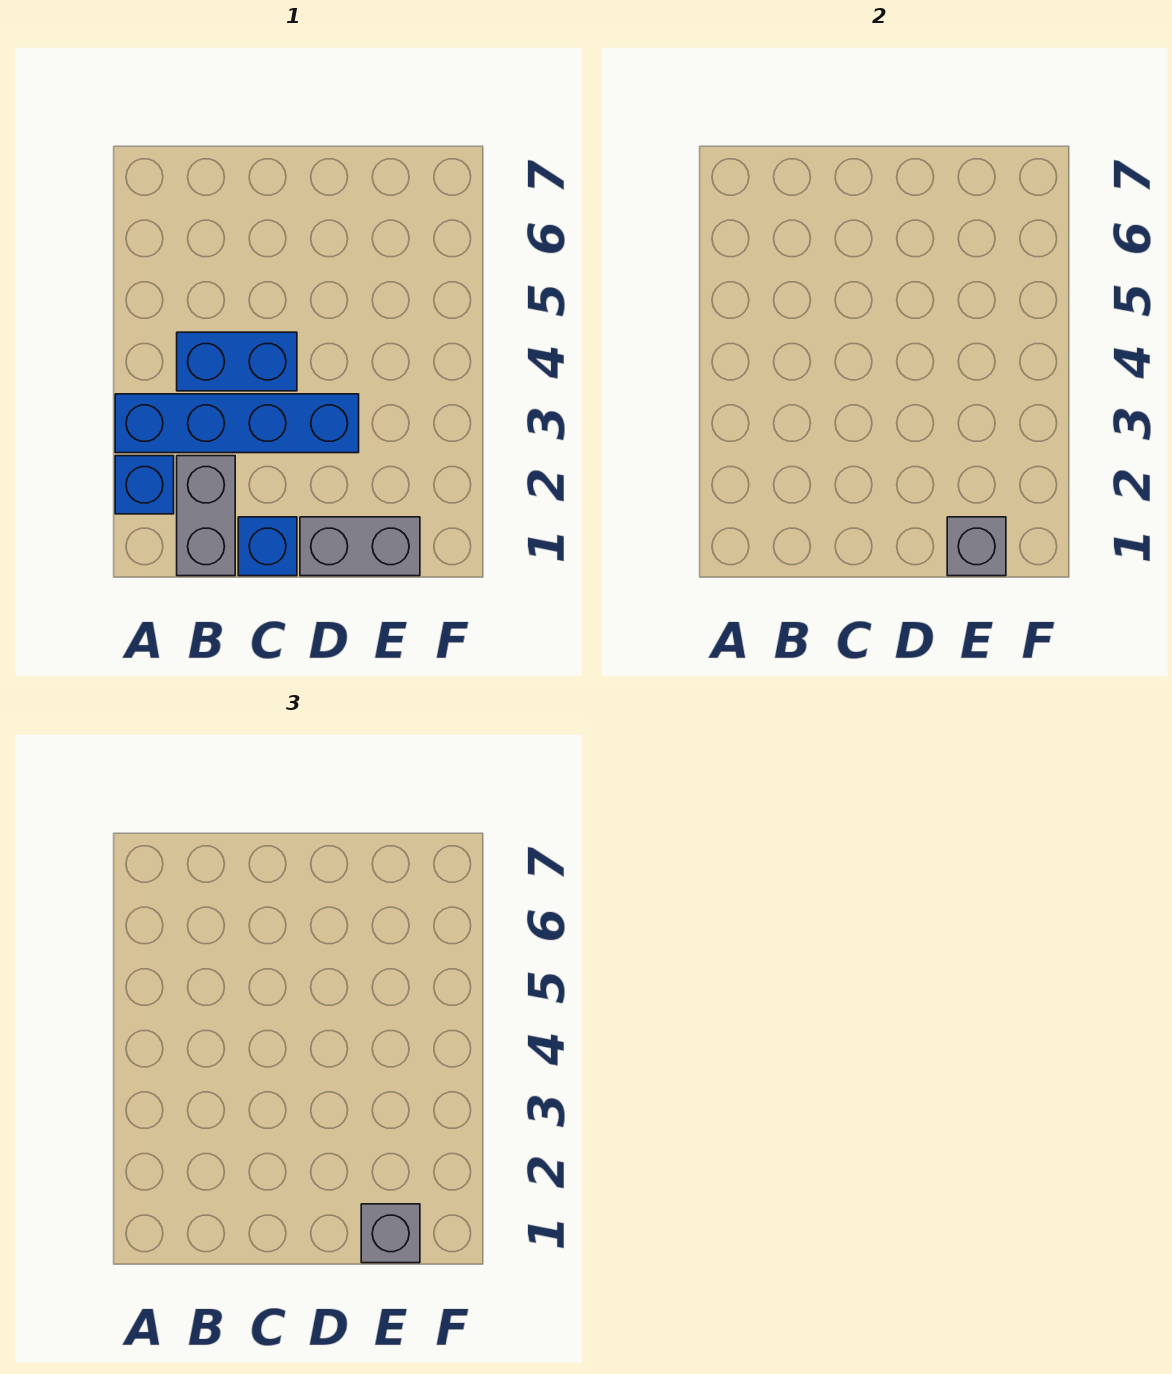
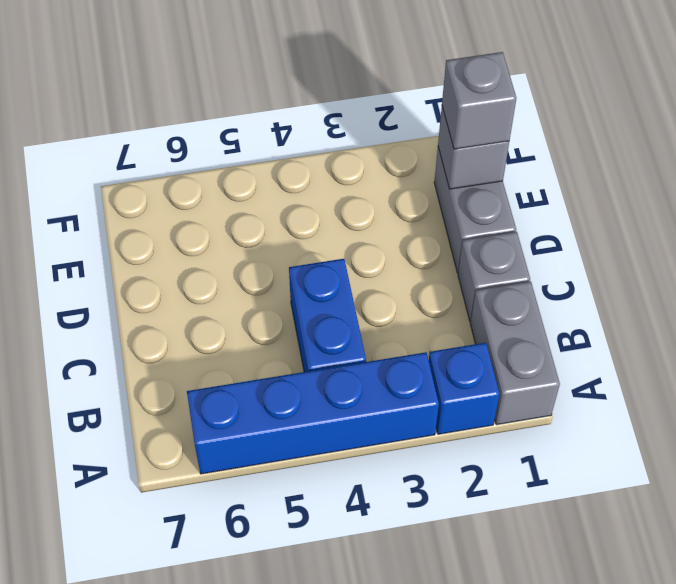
blue brick A3:D3 level 1 -> blue brick A3:A6 level 1
grey brick B1:B2 level 1 -> grey brick A1:B1 level 1
blue brick C1 level 1 -> grey brick C1 level 1

